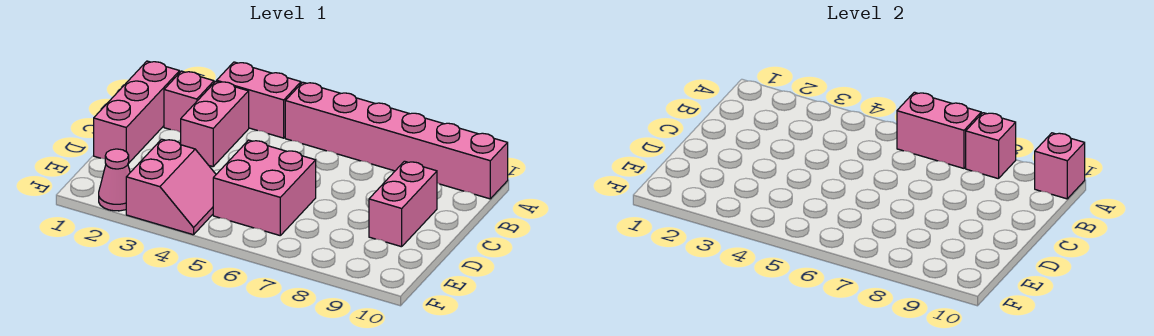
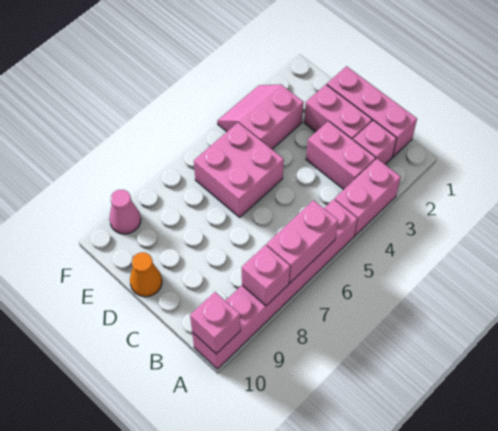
pink brick C9:D9 level 1 -> pink brick C2:D2 level 1
none -> orange cone D10 level 1
pink slope E3:F4 level 1 top 3 -> pink slope E3:F4 level 1 top E
pink cone F2 level 1 -> pink cone F9 level 1

